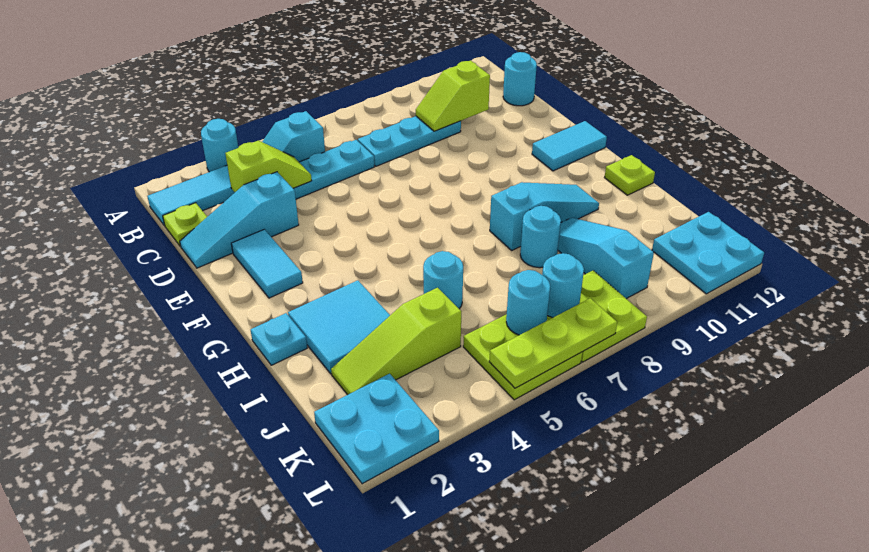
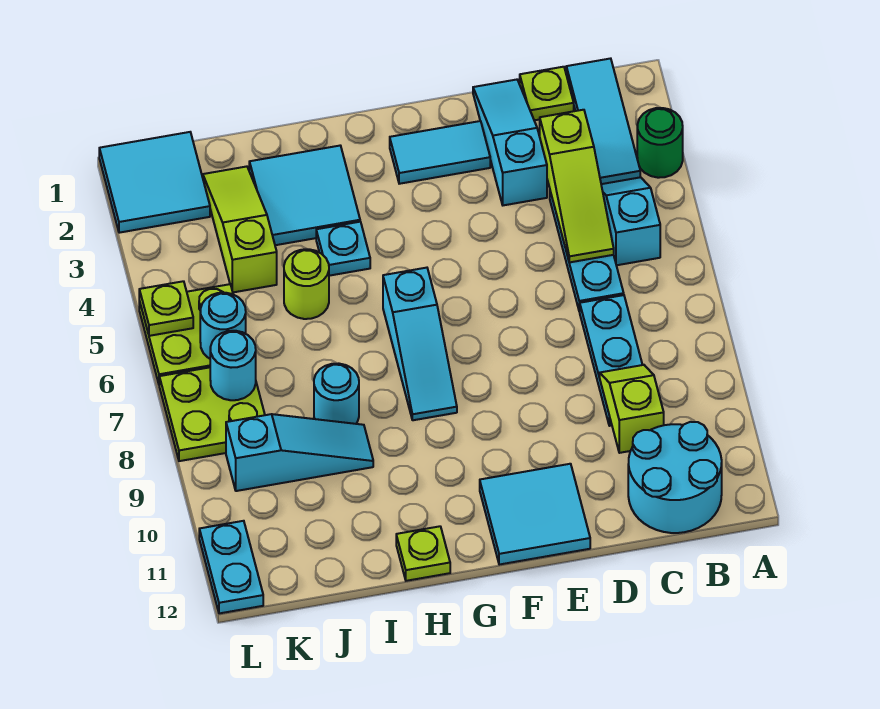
cyan round brick A3 level 1 -> green round brick A3 level 1
lime slope C3:C4 level 2 top 3 -> lime slope C3:C5 level 2 top 3
cyan round brick C12 level 1 -> cyan round brick B11:C12 level 1
cyan tile F11:F12 level 1 -> cyan tile E11:F12 level 1
cyan plate H1 level 1 -> cyan plate H4 level 1
cyan slope H8:H10 level 1 top 8 -> cyan slope G6:G8 level 1 top 6
cyan round brick I5 level 1 -> lime round brick I5 level 1
cyan plate K1:L2 level 1 -> cyan tile K1:L2 level 1
cyan plate K11:L12 level 1 -> cyan plate L11:L12 level 1
lime plate L5:L7 level 2 -> lime plate L5 level 2

